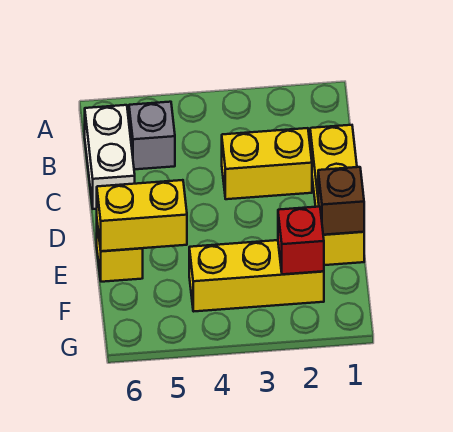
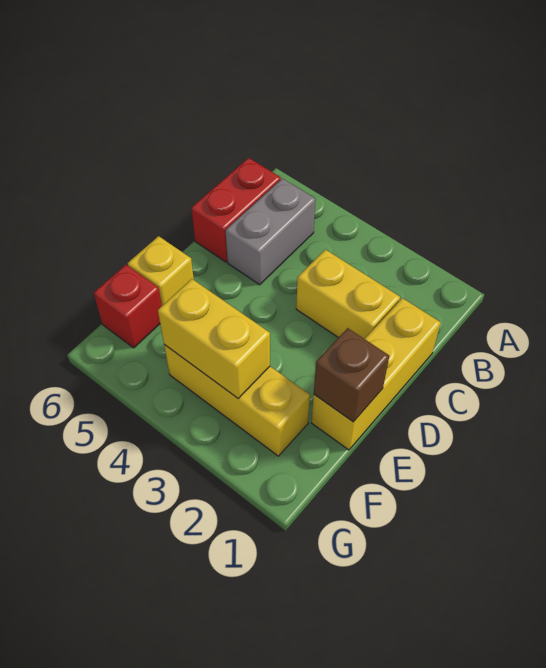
grey brick B5 level 1 -> grey brick B5:C5 level 1
white brick B6:C6 level 1 -> red brick B6:C6 level 1
yellow brick E5:E6 level 2 -> yellow brick F3:F4 level 2
red brick F2 level 2 -> red brick F6 level 1

